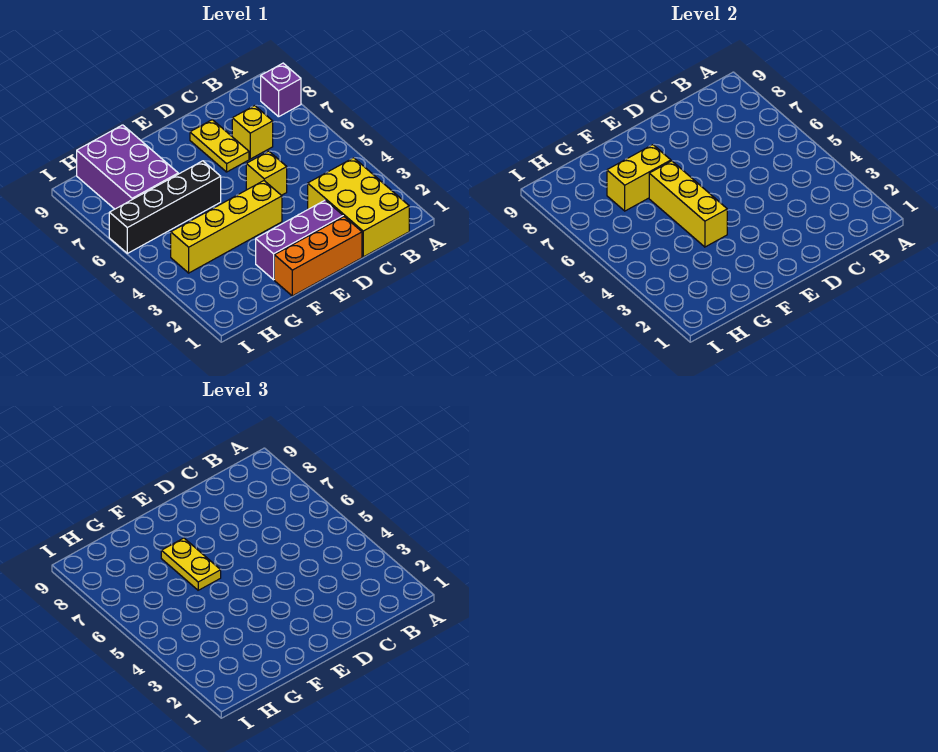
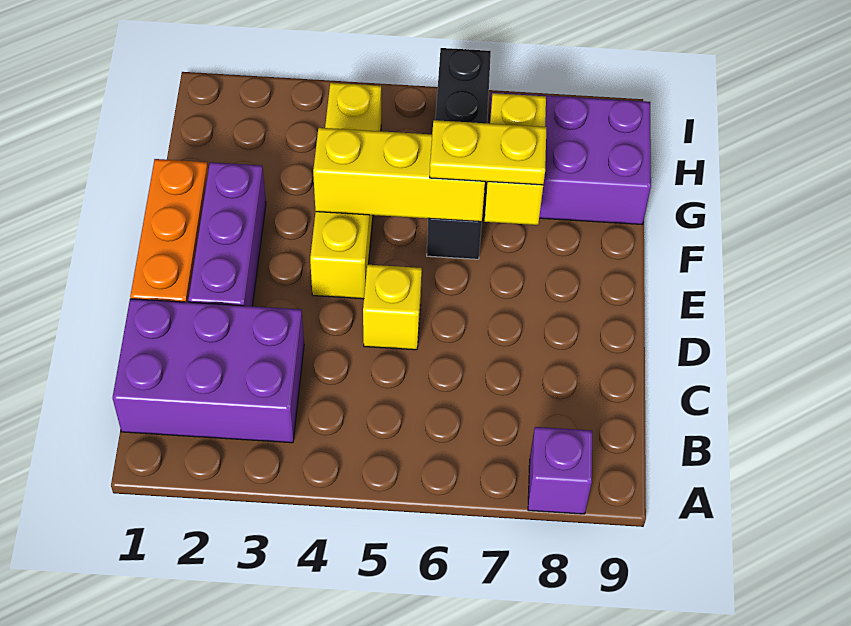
yellow brick B1:C3 level 1 -> purple brick B1:C3 level 1
yellow brick C7 level 1 -> none
yellow plate D7:D8 level 1 -> none

